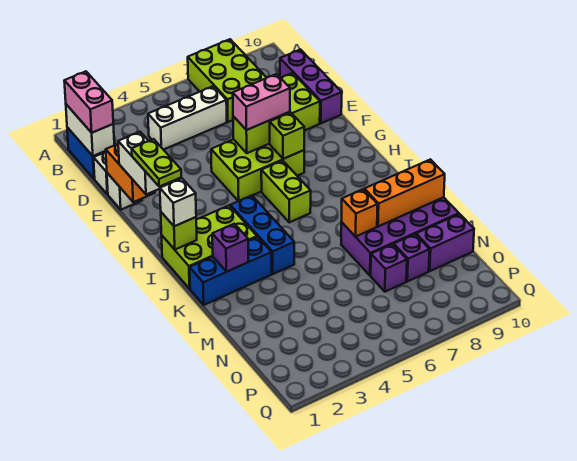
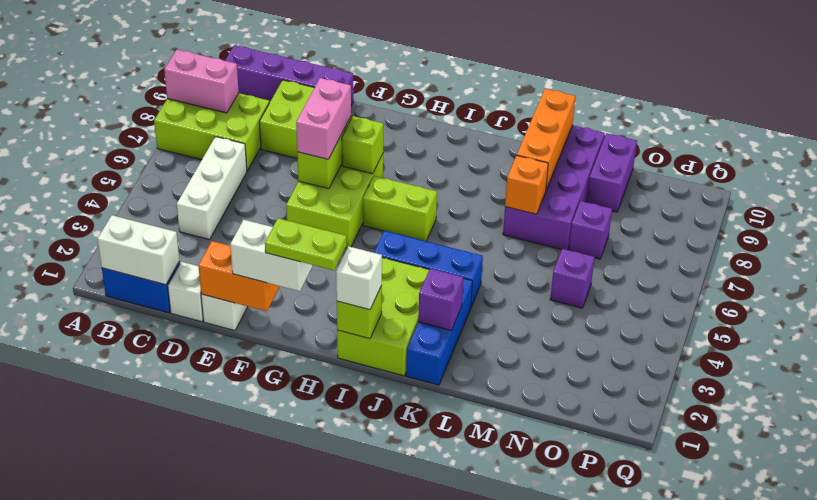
pink brick B1:C1 level 3 -> pink brick A8:B8 level 2
purple brick C10:E10 level 1 -> purple brick B10:E10 level 1
purple brick N8 level 1 -> purple brick N5 level 1

